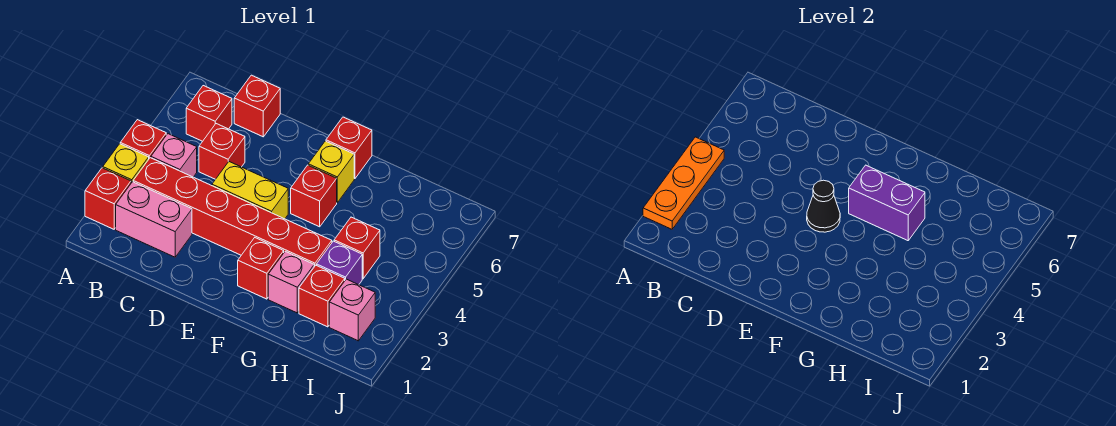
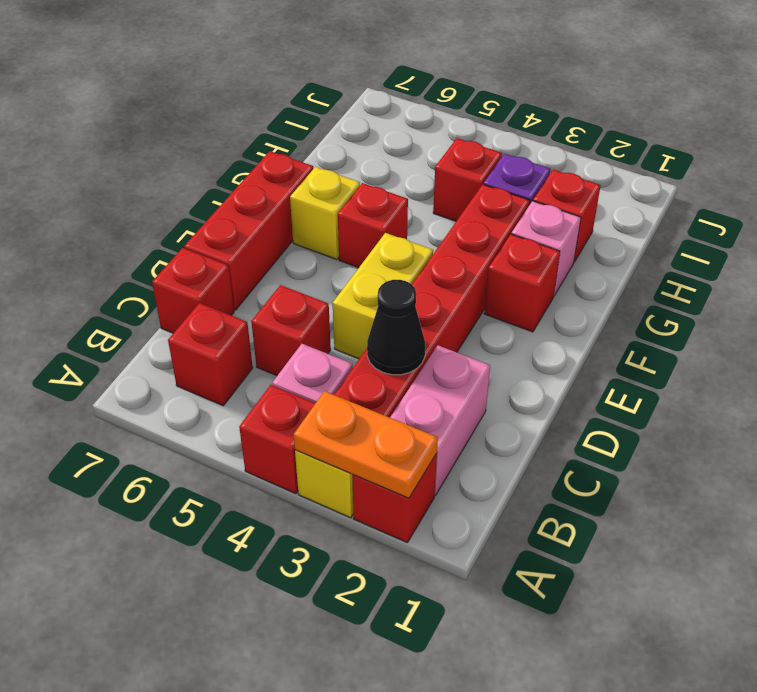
orange plate A2:A4 level 2 -> orange plate A2:A3 level 2
black cone E4 level 2 -> black cone C3 level 2
purple brick F5:G5 level 2 -> none
red brick F7 level 1 -> red brick D7:F7 level 1
pink brick I2 level 1 -> none

